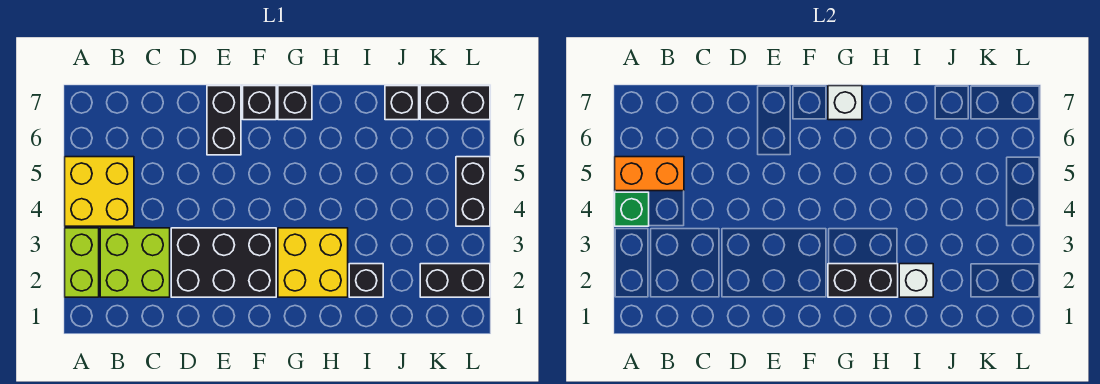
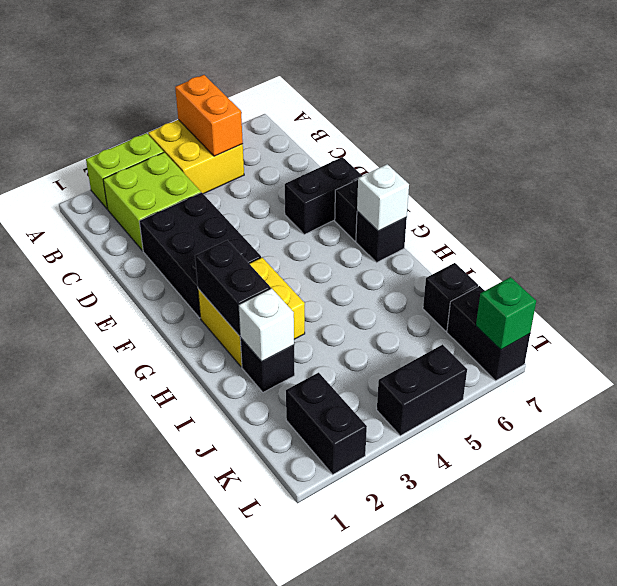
green brick A4 level 2 -> green brick L7 level 2

